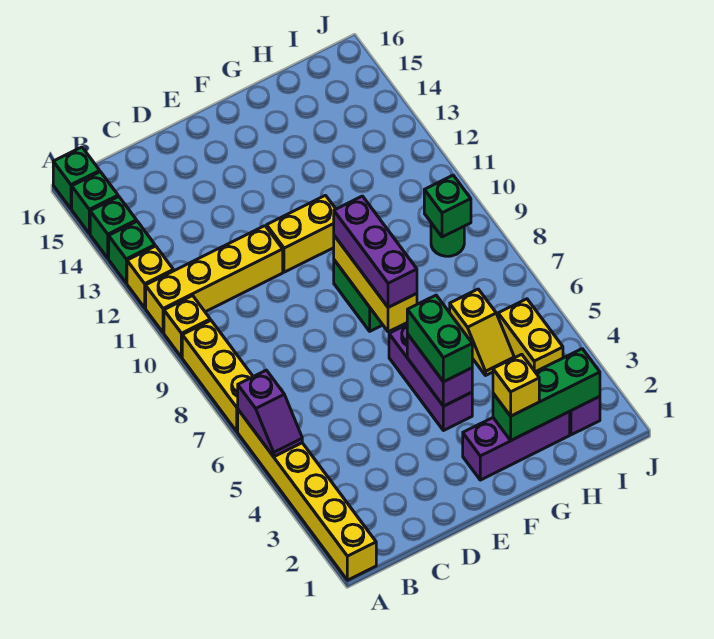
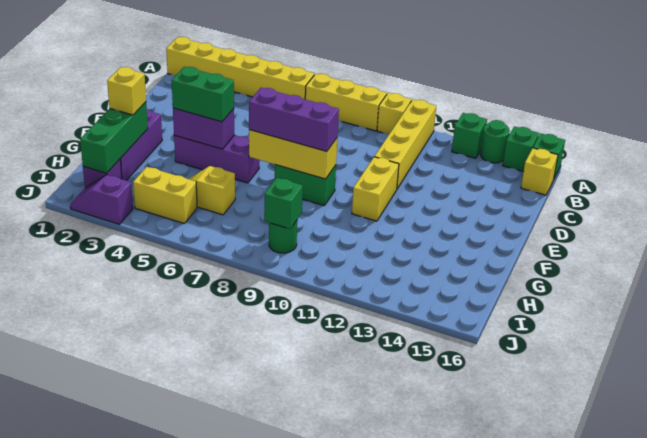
purple slope A5:A6 level 2 top 6 -> purple slope J2:J3 level 1 top 3
yellow brick A12 level 1 -> yellow brick B16 level 1
green brick A14 level 1 -> green round brick A14 level 1

